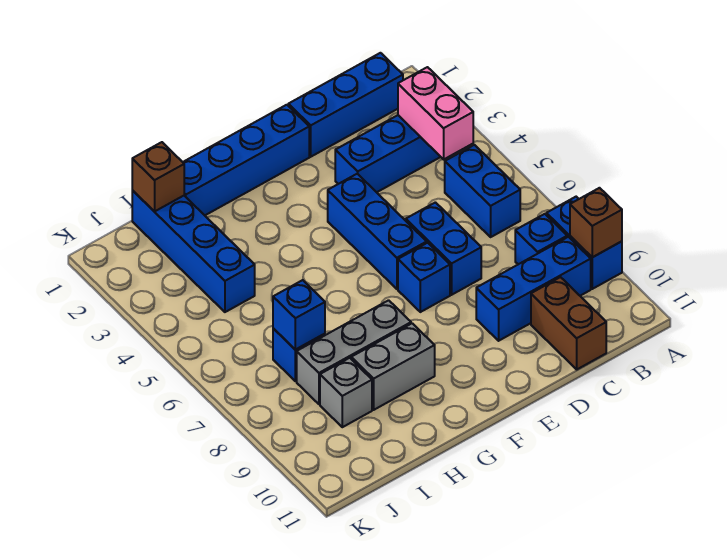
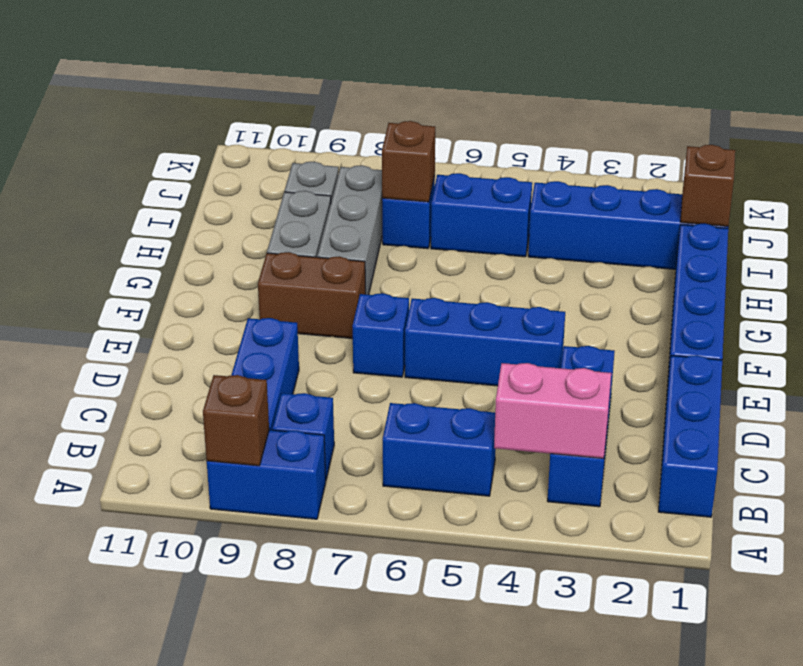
brown brick C10:C11 level 1 -> brown brick F8:F9 level 1
blue brick D6:D7 level 1 -> blue brick I5:I6 level 1
blue brick I7 level 2 -> brown brick I7 level 2

